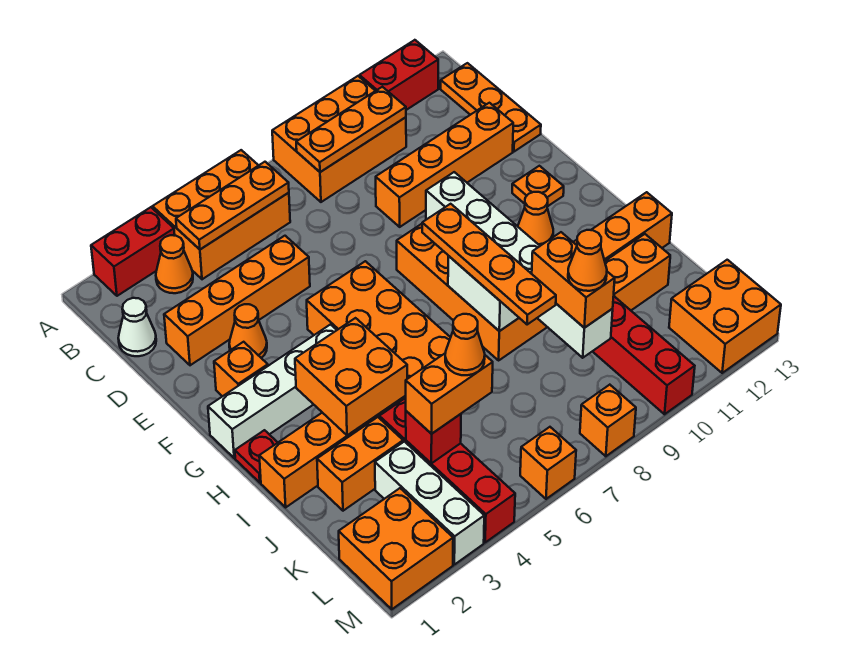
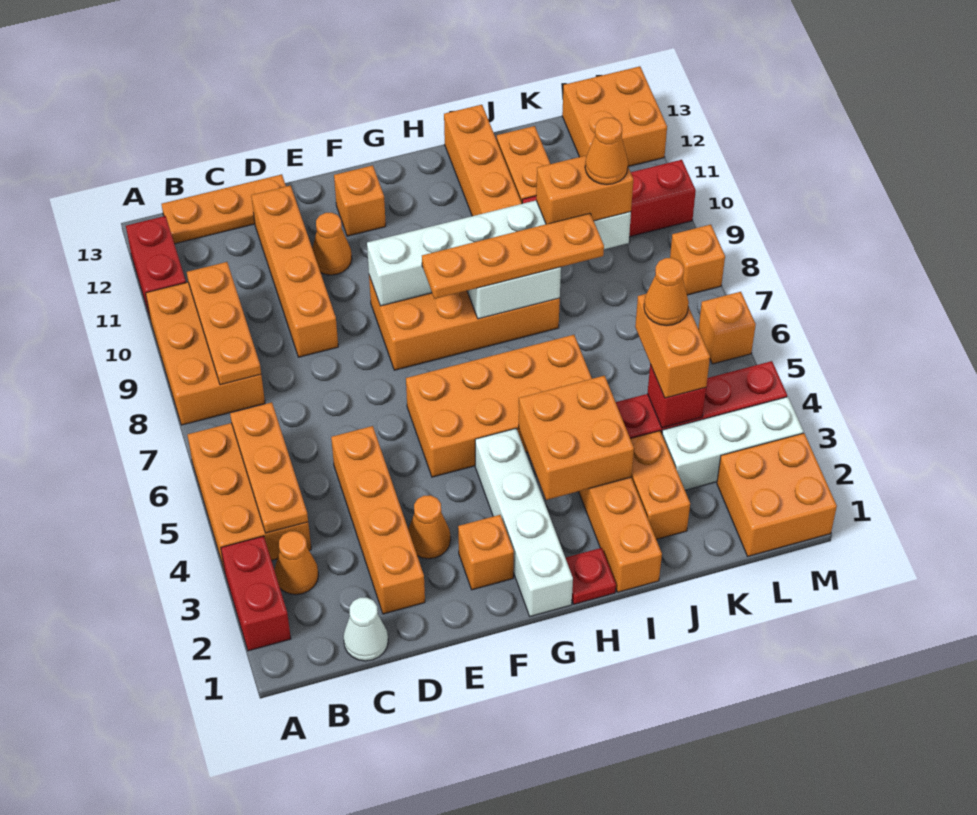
orange plate F12 level 1 -> orange brick F12 level 1
orange cone G11 level 1 -> orange cone E11 level 1

